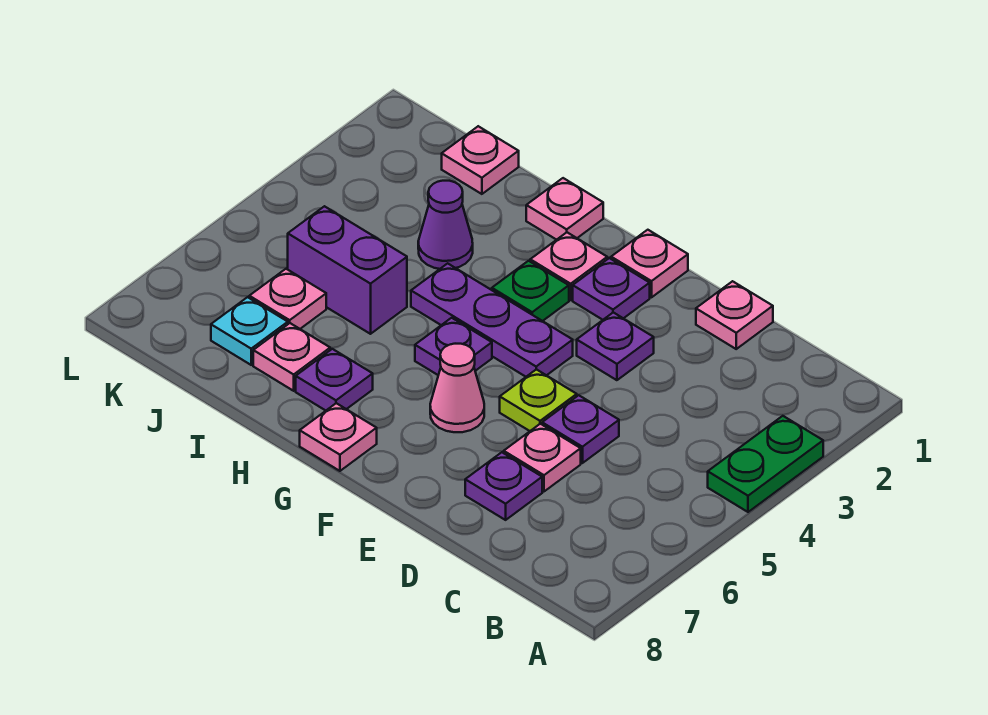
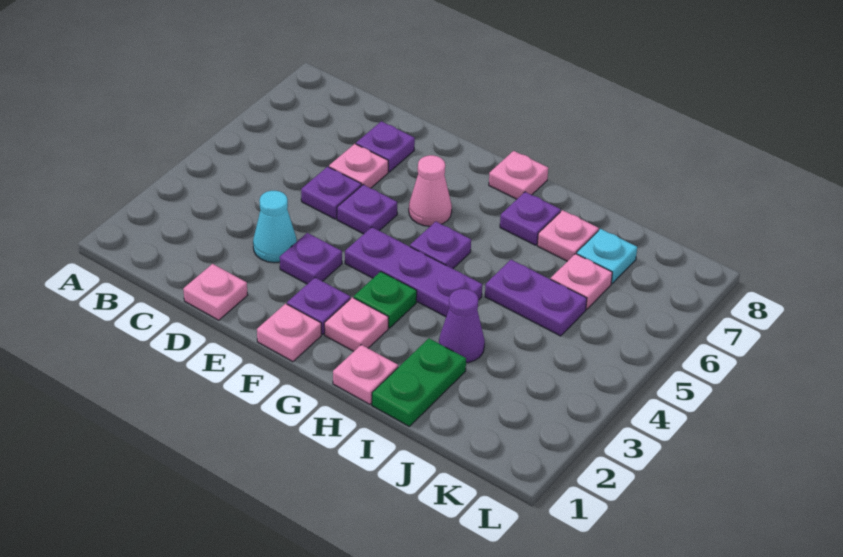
green plate A3:A4 level 1 -> green plate I1:I2 level 1
none -> cyan cone D3 level 1
lime plate E5 level 1 -> purple plate E5 level 1
purple brick I5:J5 level 1 -> purple plate I5:J5 level 1
pink plate J1 level 1 -> none

